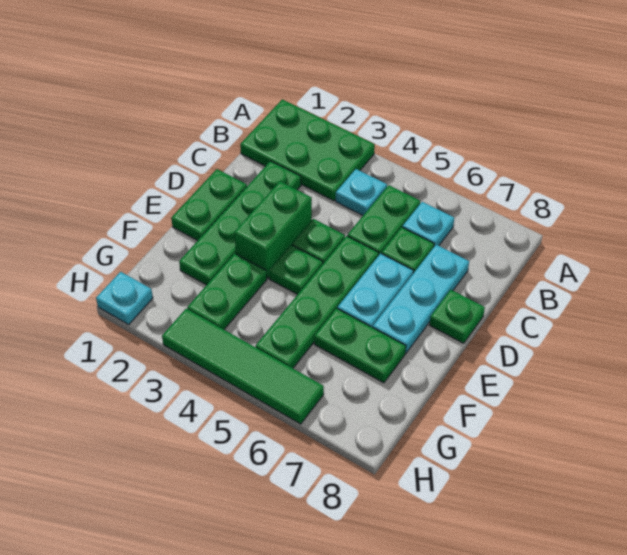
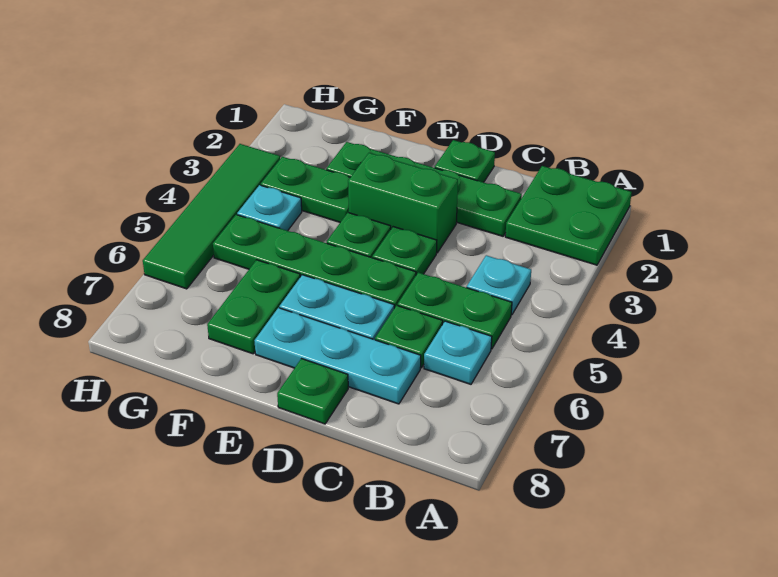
green plate A1:B3 level 1 -> green plate A1:B2 level 1
green plate D1:E1 level 1 -> green plate D1 level 1
cyan plate H1 level 1 -> cyan plate G4 level 1

